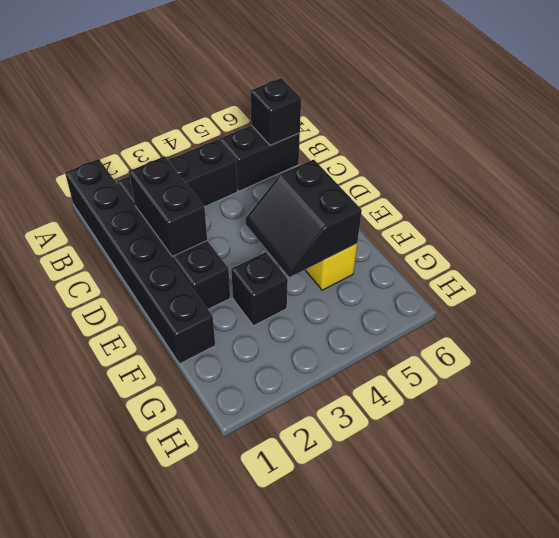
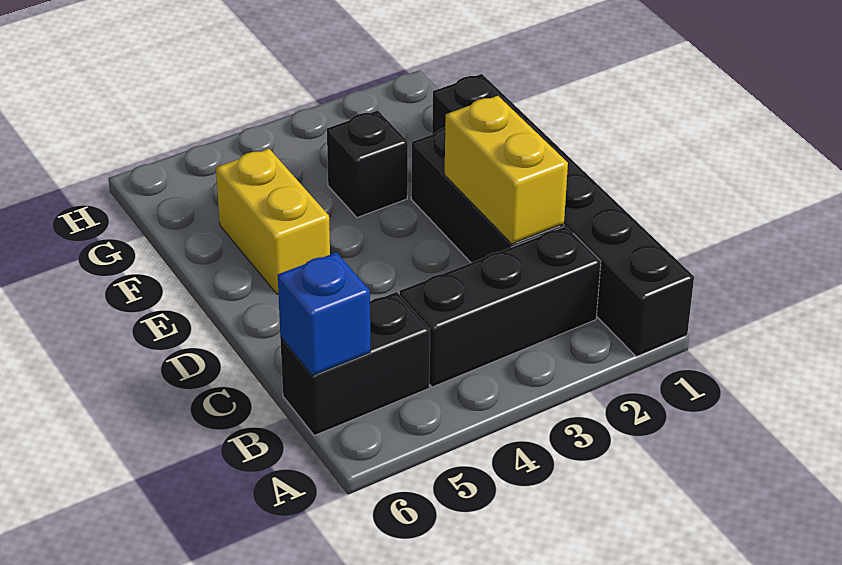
black brick B6 level 2 -> blue brick B6 level 2
black brick C2:D2 level 2 -> yellow brick C2:D2 level 2
black slope E4:F5 level 2 top 5 -> none

